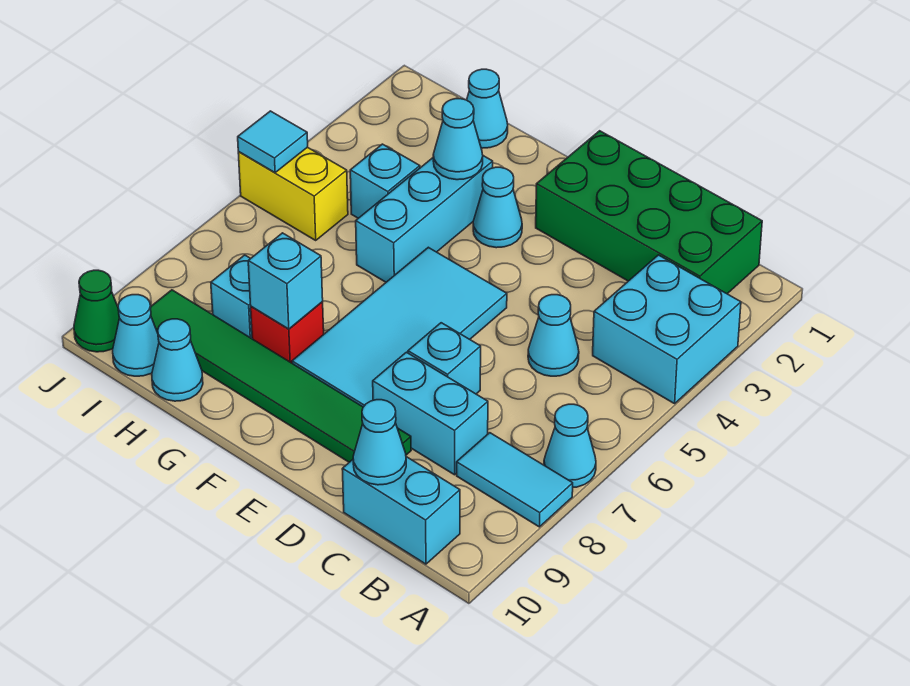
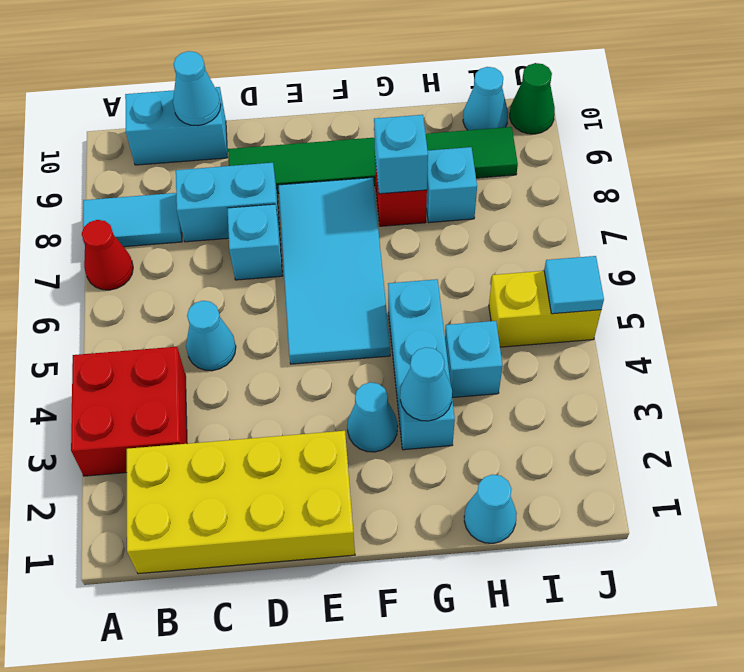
cyan brick A3:B4 level 1 -> red brick A3:B4 level 1
cyan cone A7 level 1 -> red cone A7 level 1
green brick B1:E2 level 1 -> yellow brick B1:E2 level 1
cyan cone H10 level 1 -> none

